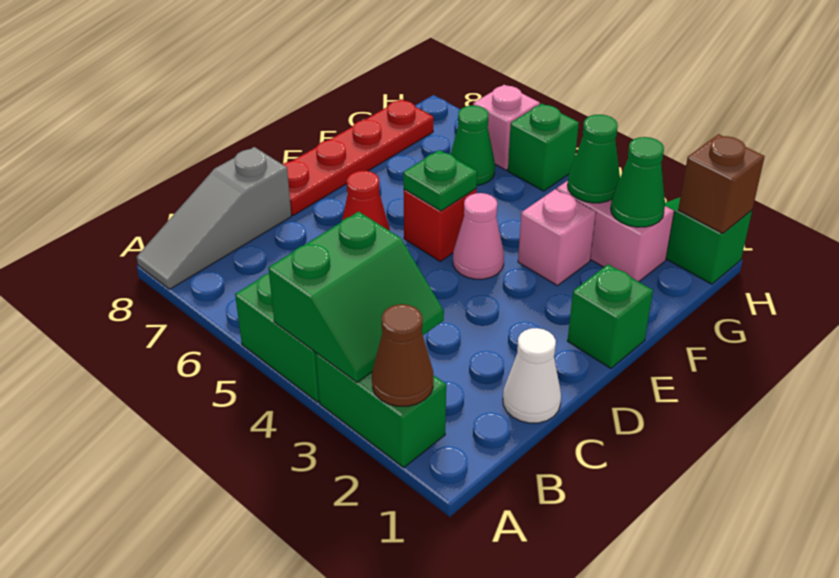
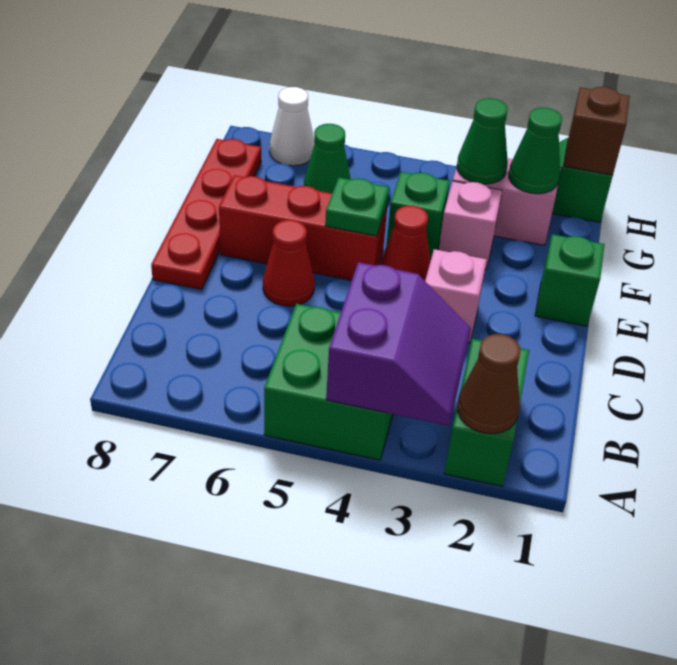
green brick A2:A3 level 1 -> green brick A2:B2 level 1
green slope A3:B4 level 2 top 4 -> purple slope A3:B4 level 2 top 4
grey slope A8:C8 level 1 top C -> none
white cone C1 level 1 -> white cone H7 level 1
pink cone E4 level 1 -> red cone E4 level 1
red brick E5 level 1 -> red brick E5:E7 level 1
green brick H5 level 1 -> green brick F4 level 1
pink brick H6 level 1 -> pink brick D3 level 1

